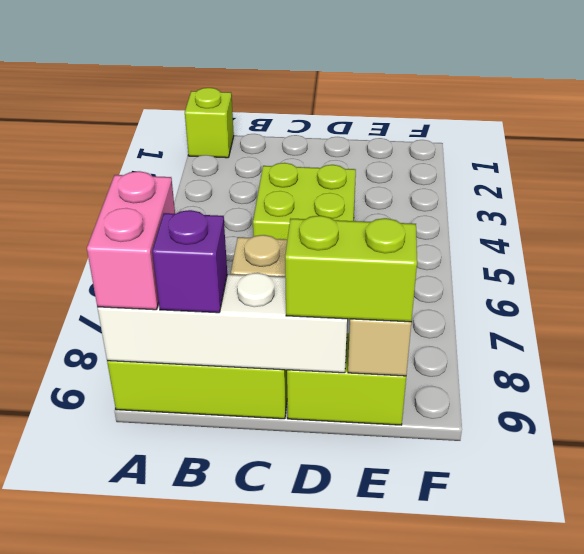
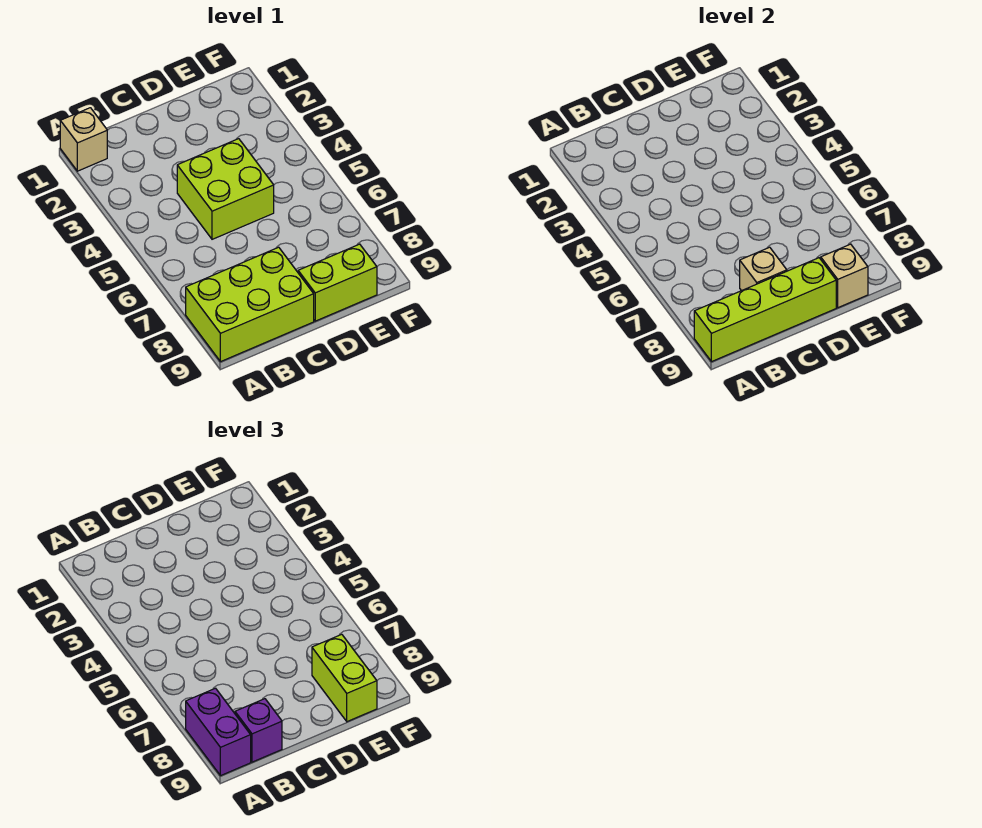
lime brick A1 level 1 -> tan brick A1 level 1
pink brick A8:A9 level 3 -> purple brick A8:A9 level 3
white brick A9:D9 level 2 -> lime brick A9:D9 level 2
lime brick D9:E9 level 3 -> lime brick E8:E9 level 3

